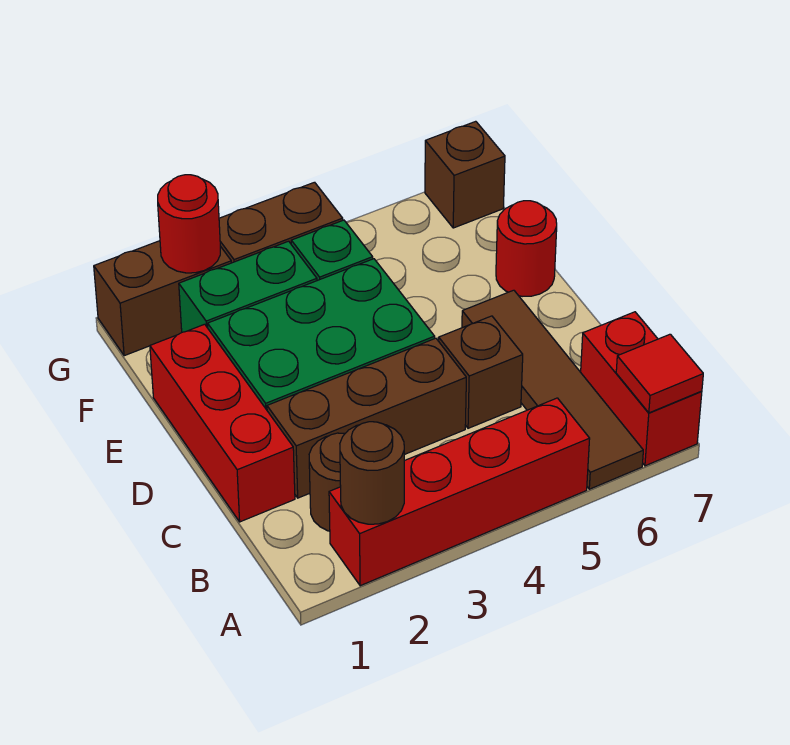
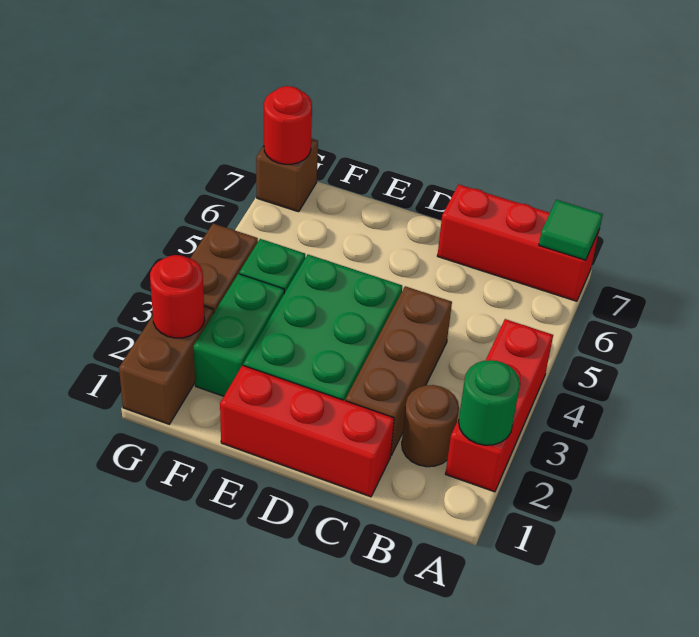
red brick A2:A5 level 1 -> red brick A2:A4 level 1
brown round brick A2 level 2 -> green round brick A2 level 2
brown tile A6:D6 level 1 -> none
red brick A7:B7 level 1 -> red brick A7:C7 level 1
red tile A7 level 2 -> green tile A7 level 2
brown brick C5 level 1 -> none
red round brick E7 level 1 -> red round brick G7 level 2

